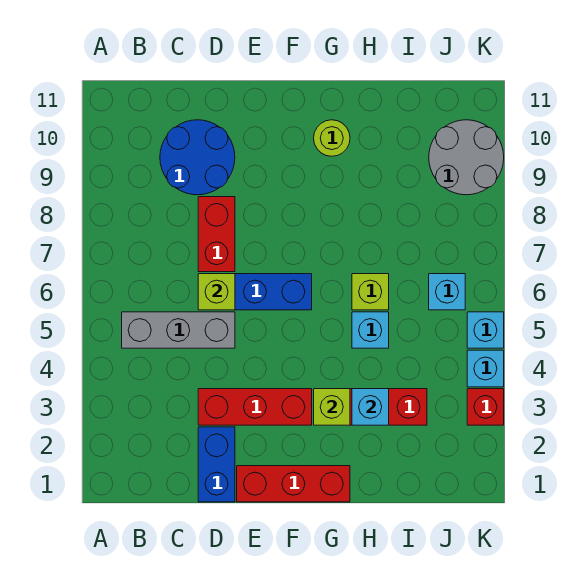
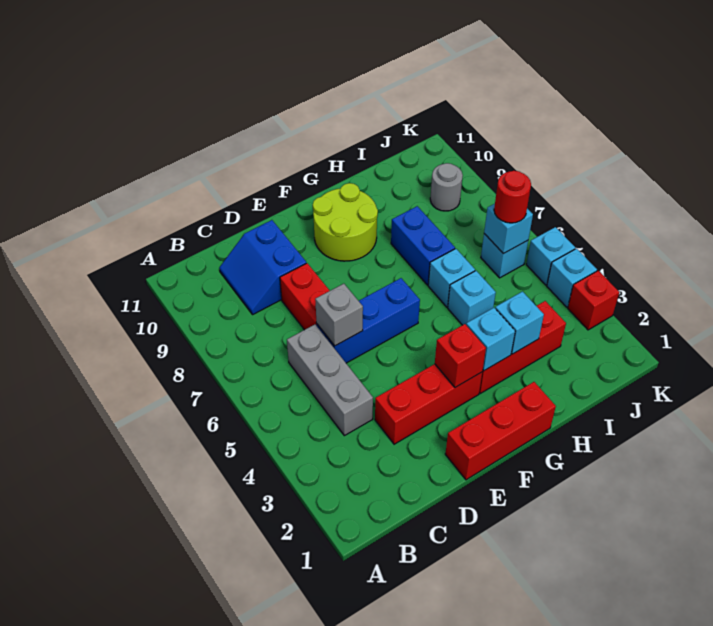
grey brick B5:D5 level 1 -> grey brick C4:C6 level 1
blue round brick C9:D10 level 1 -> blue slope C9:D10 level 1 top D
blue brick D1:D2 level 1 -> blue brick H7:H8 level 1
lime brick D6 level 2 -> grey brick D6 level 2
none -> red brick F3 level 2
lime brick G3 level 2 -> cyan brick G3 level 2
lime round brick G10 level 1 -> lime round brick F9:G10 level 1
lime brick H6 level 1 -> cyan brick H6 level 1
none -> cyan brick J6 level 2
none -> red round brick J6 level 3
grey round brick J9:K10 level 1 -> grey round brick J9 level 1

